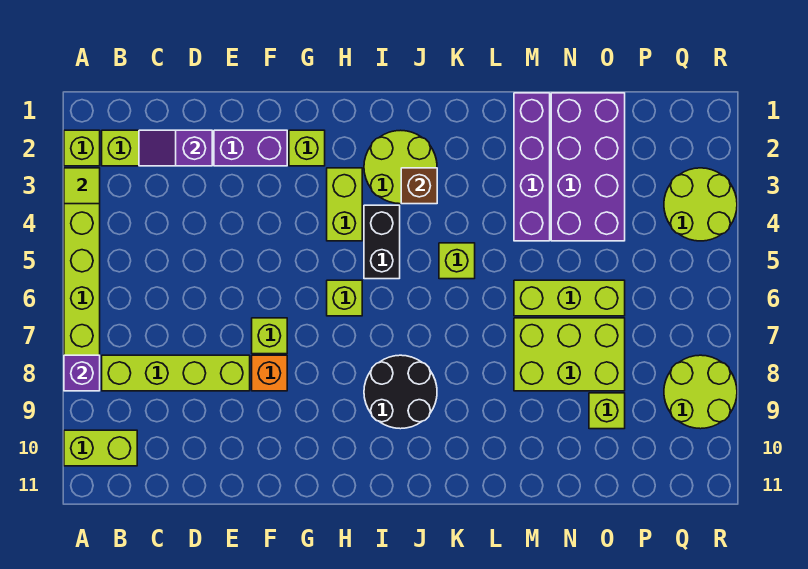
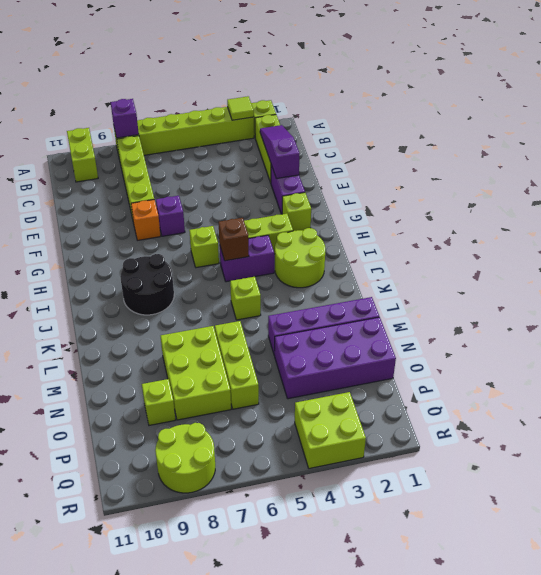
purple slope C2:D2 level 2 top D -> purple slope C2:E2 level 2 top E
lime brick F7 level 1 -> purple brick F7 level 1
black brick I4:I5 level 1 -> purple brick I4:I5 level 1
brown brick J3 level 2 -> brown brick I5 level 2
lime round brick Q3:R4 level 1 -> lime brick Q3:R4 level 1

